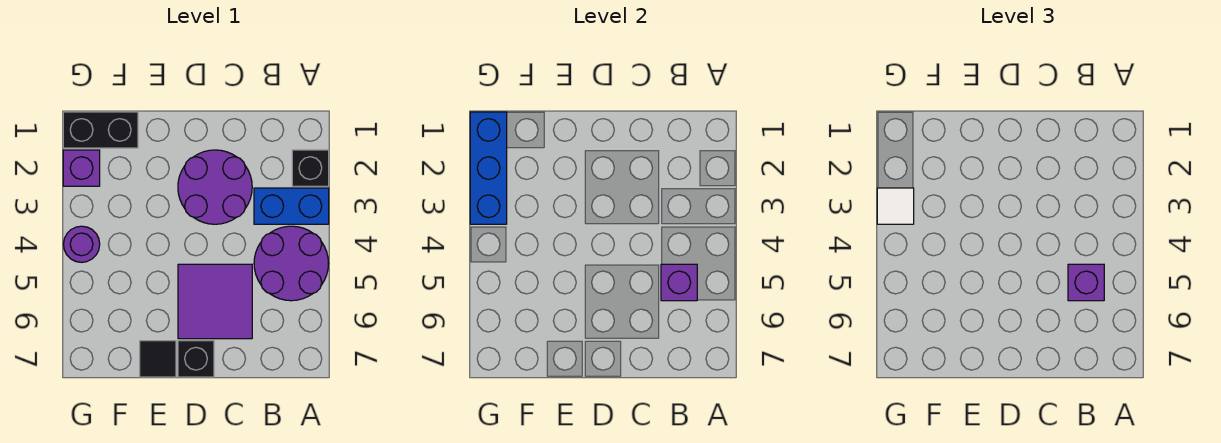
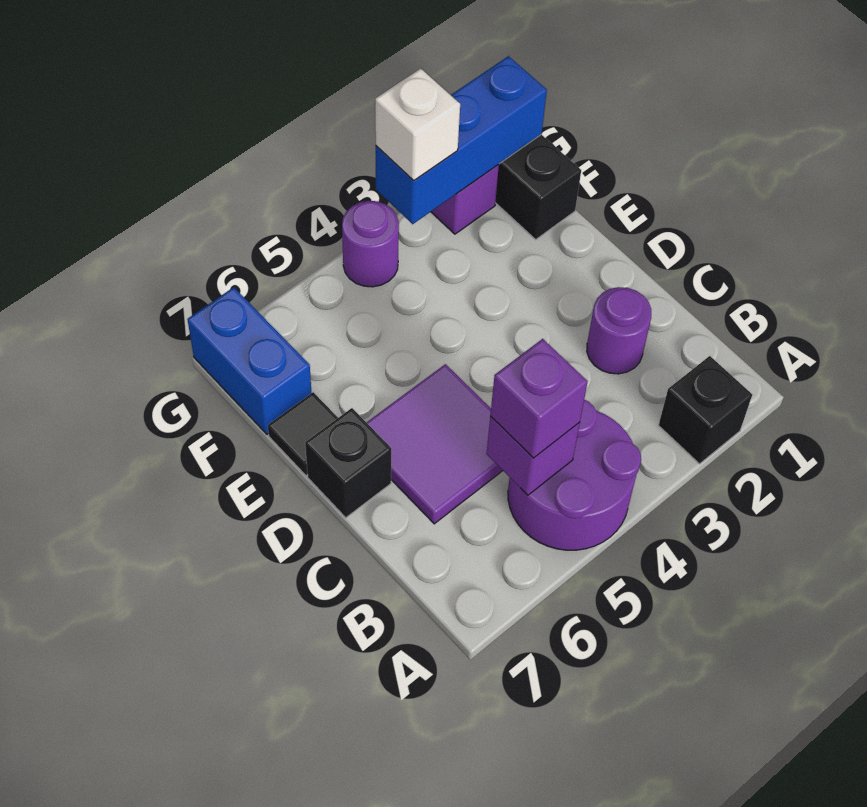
blue brick A3:B3 level 1 -> blue brick F7:G7 level 1
purple round brick C2:D3 level 1 -> purple round brick C2 level 1
white tile G3 level 3 -> white brick G3 level 3

